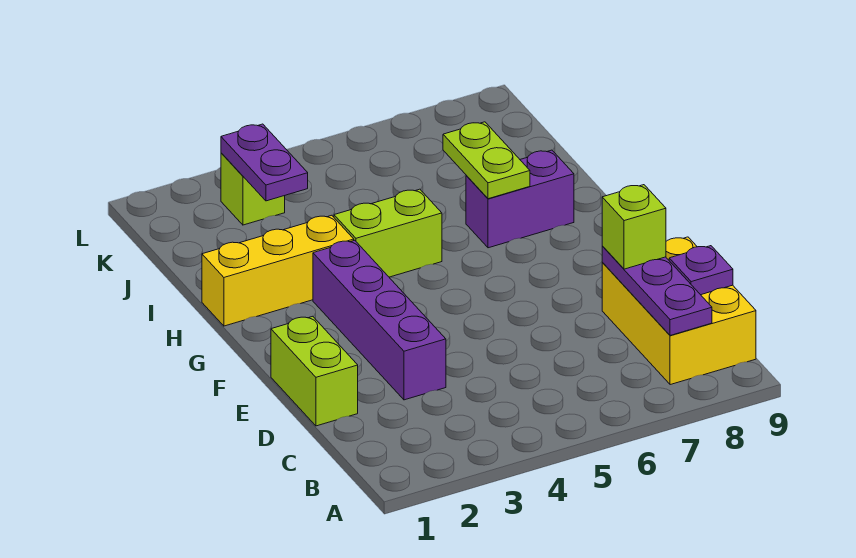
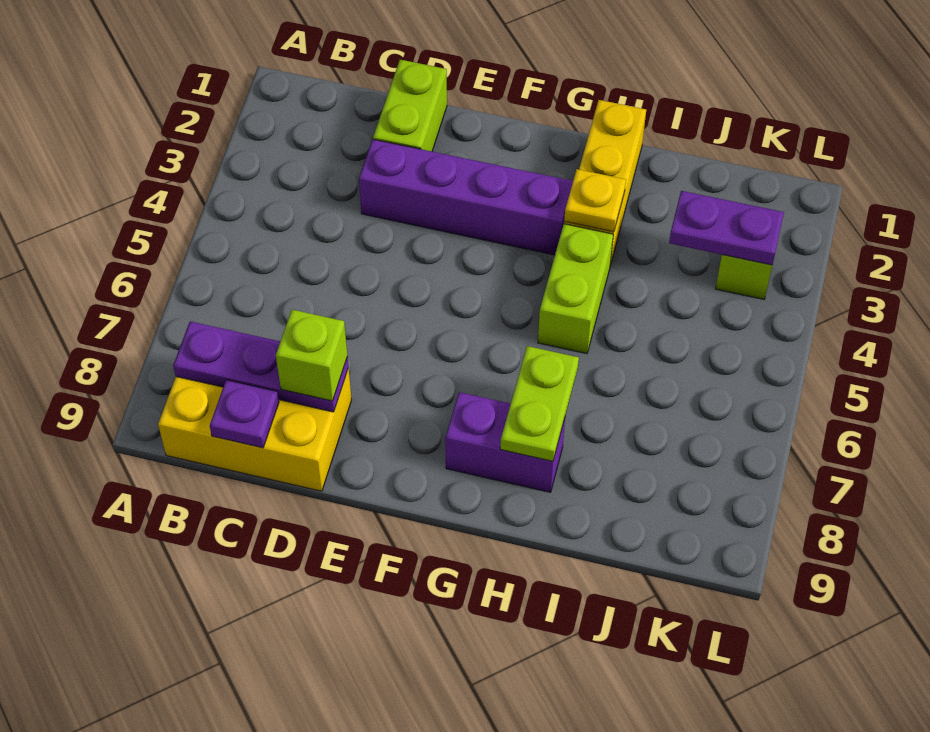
lime brick D1:E1 level 1 -> lime brick D1:D2 level 1
none -> yellow plate H3 level 2
purple brick H7:H8 level 1 -> purple brick G8:H8 level 1
lime plate H7:I7 level 2 -> lime plate H7:H8 level 2

